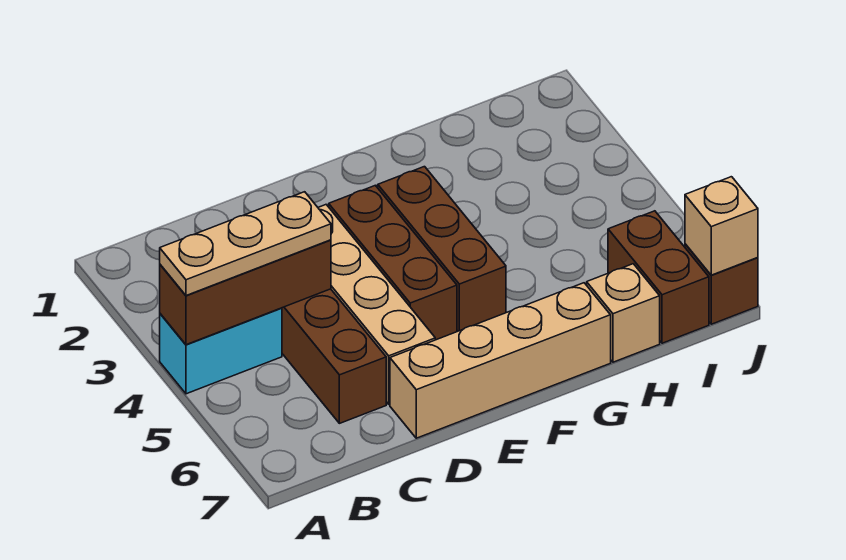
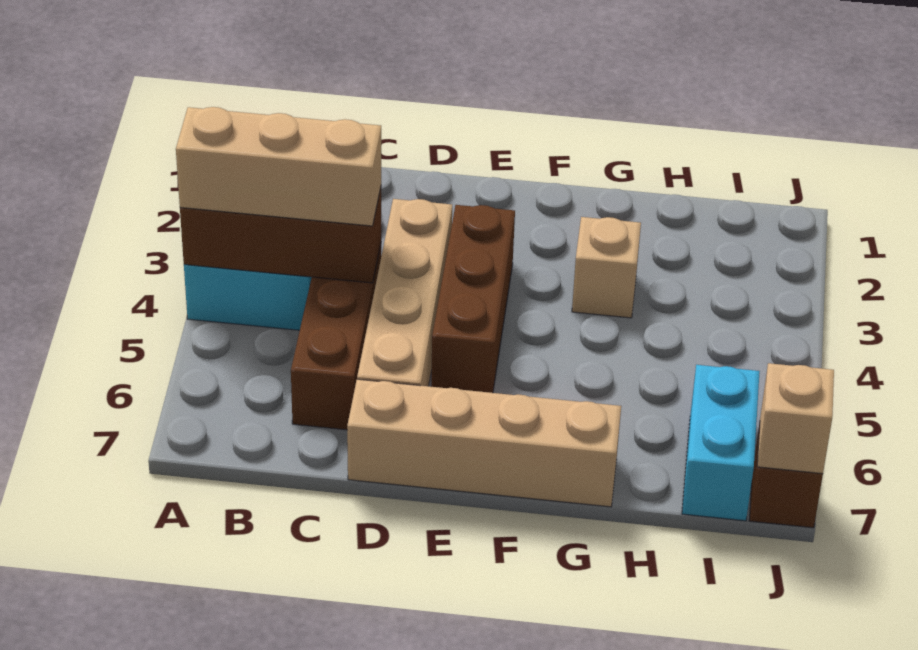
tan plate A4:C4 level 3 -> tan brick A4:C4 level 3
brown brick F3:F5 level 1 -> none
tan brick H7 level 1 -> tan brick G3 level 1
brown brick I6:I7 level 1 -> cyan brick I6:I7 level 1

